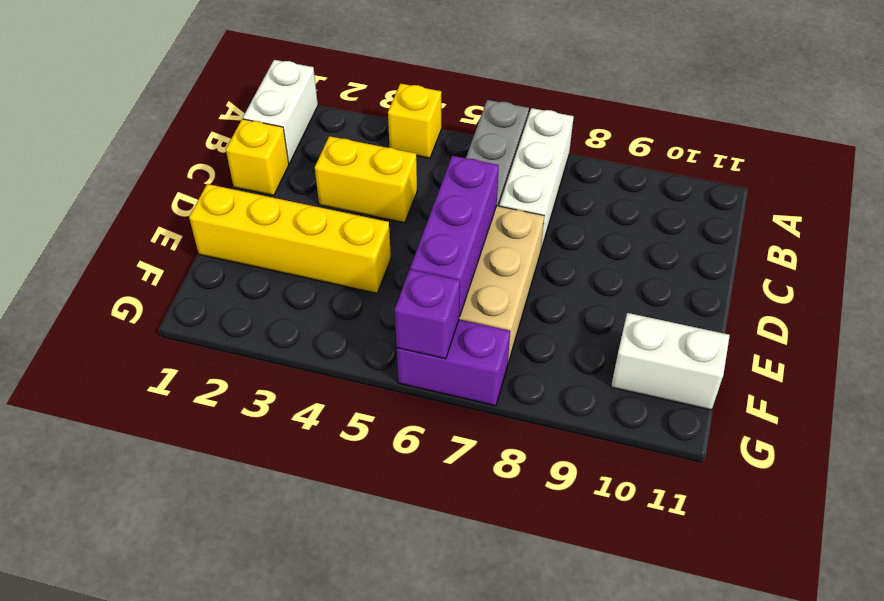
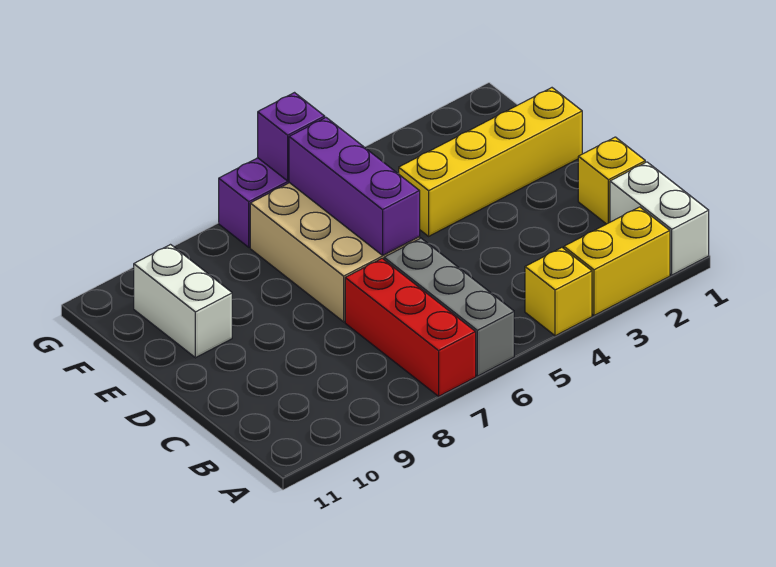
white brick A7:C7 level 1 -> red brick A7:C7 level 1
yellow brick C3:C4 level 1 -> yellow brick A2:A3 level 1
white brick F10:F11 level 1 -> white brick E10:F10 level 1

